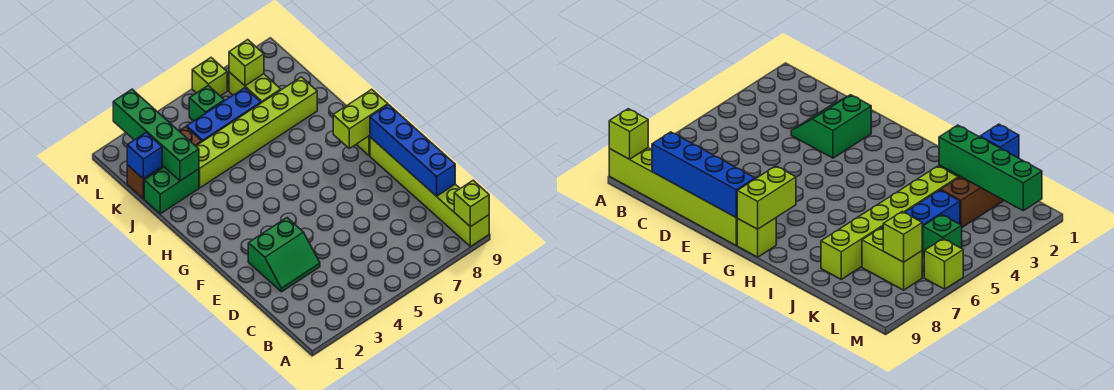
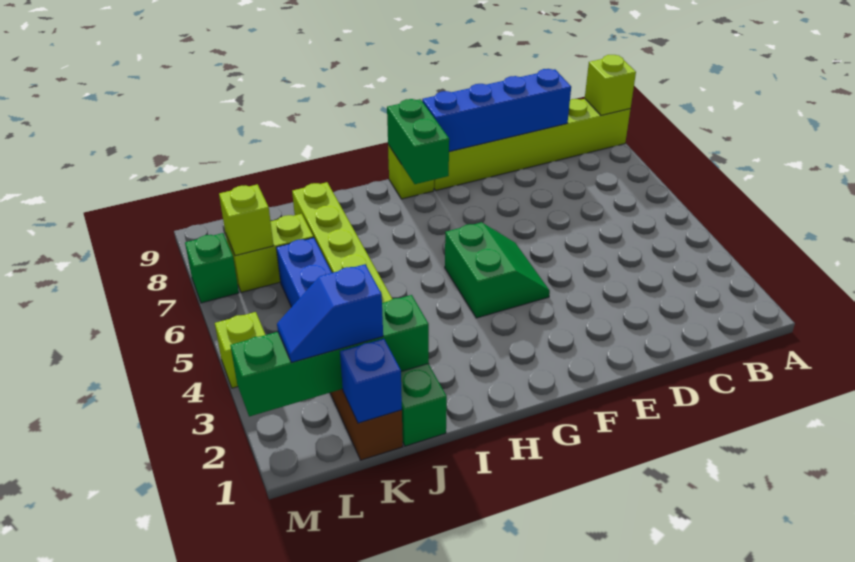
green slope D2:E3 level 1 top E -> green slope F4:G5 level 1 top G
lime brick G8:G9 level 2 -> green brick G8:G9 level 2
none -> blue slope K2:L2 level 3 top K
green brick L5 level 1 -> green brick M7 level 1
lime brick M6 level 1 -> lime brick M4 level 1

